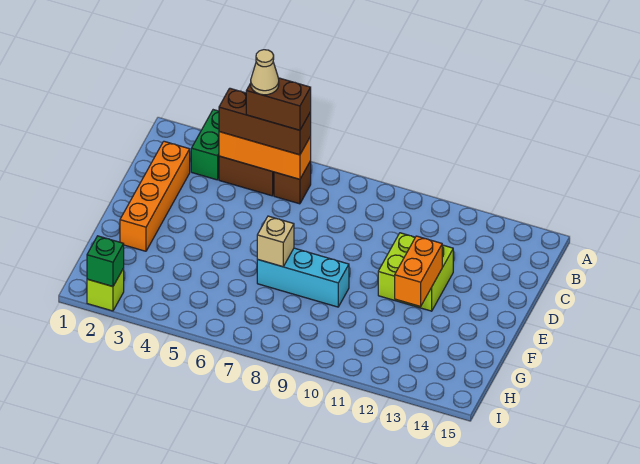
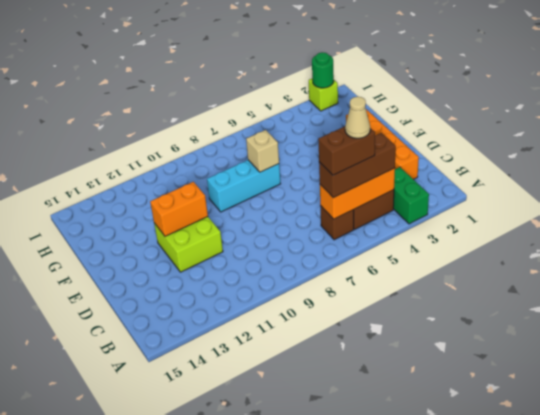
orange brick E12:F12 level 2 -> orange brick E11:E12 level 2
green brick I2 level 2 -> green round brick I2 level 2

